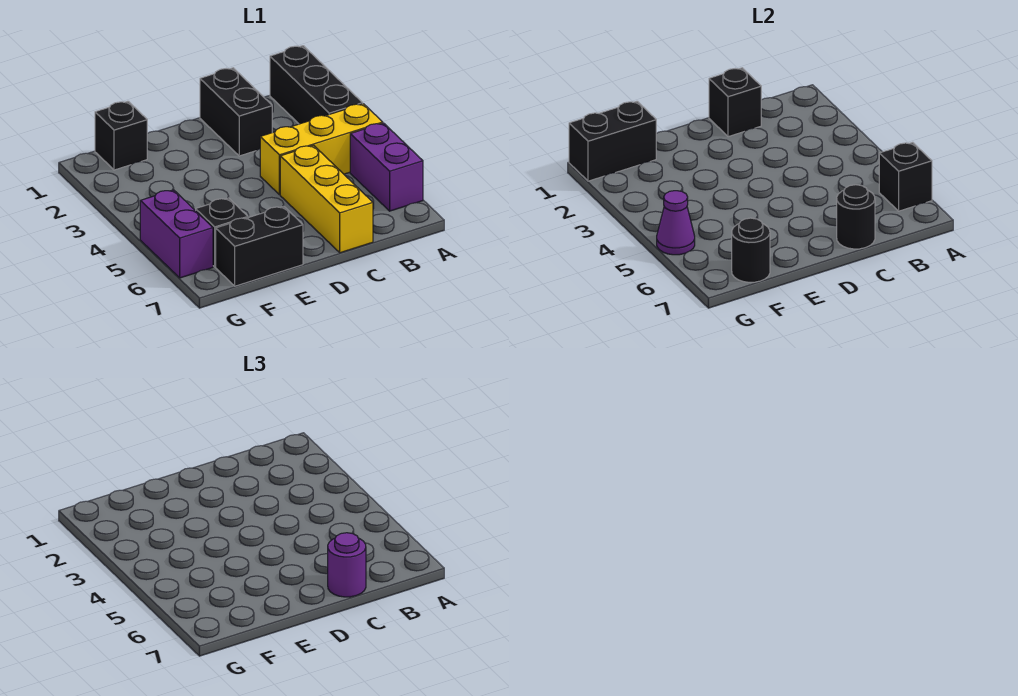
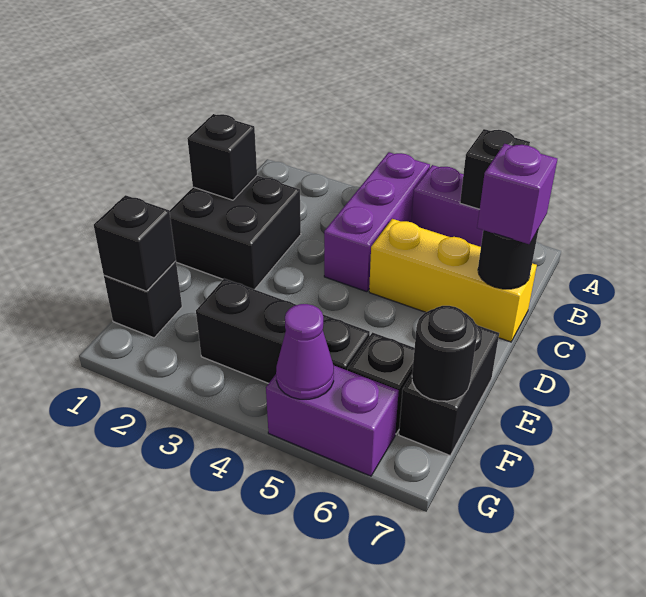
black brick A1:A3 level 1 -> black brick F3:F5 level 1
yellow brick A4:C4 level 1 -> purple brick A4:C4 level 1
black brick C1:C2 level 1 -> black brick C1:D2 level 1
purple round brick C7 level 3 -> purple brick C7 level 3
black brick F1:G1 level 2 -> black brick F1 level 2

